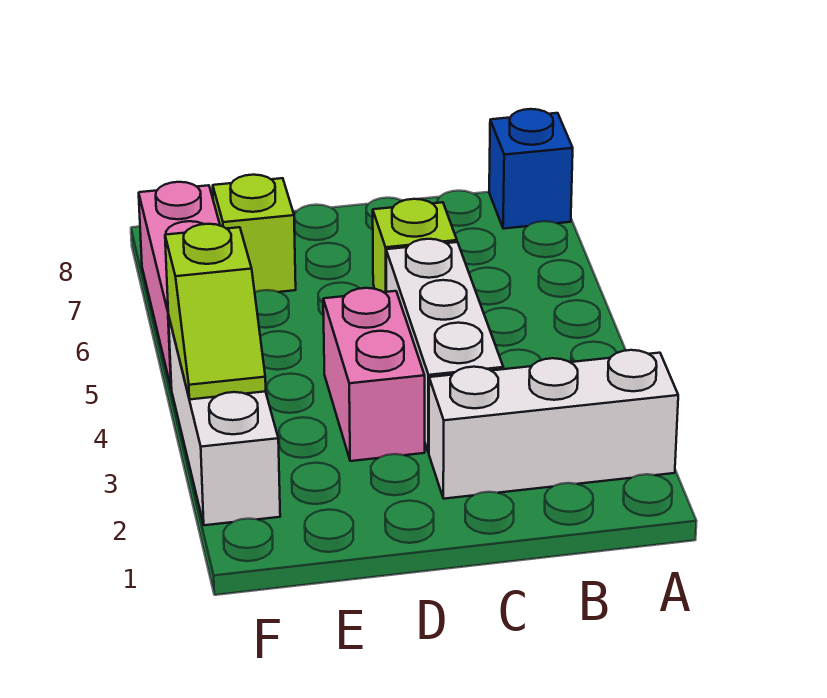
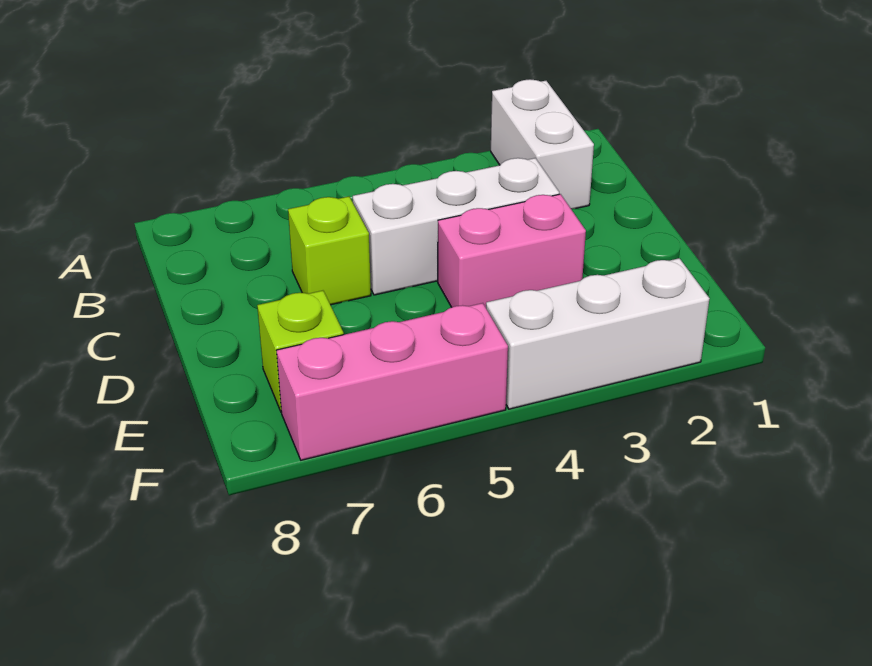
white brick A2:C2 level 1 -> white brick A2:B2 level 1
blue brick A8 level 1 -> none
lime slope F3:F4 level 2 top 4 -> none

